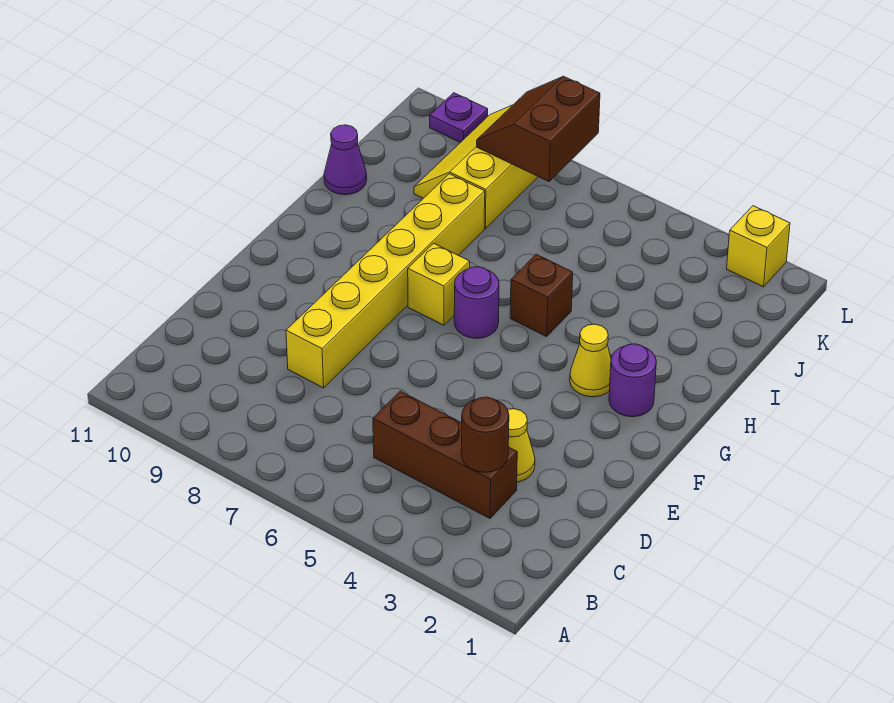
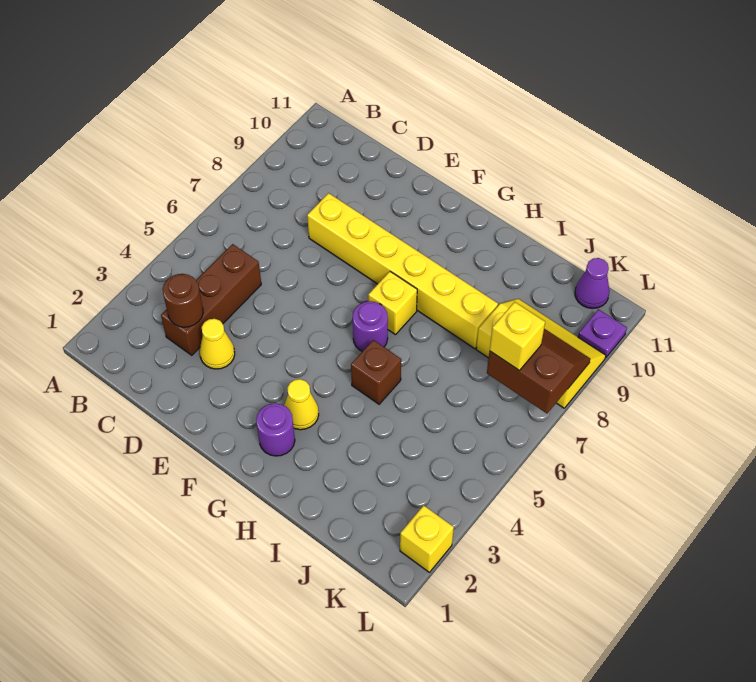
purple cone I11 level 1 -> purple cone K11 level 1
none -> yellow brick K7 level 3

